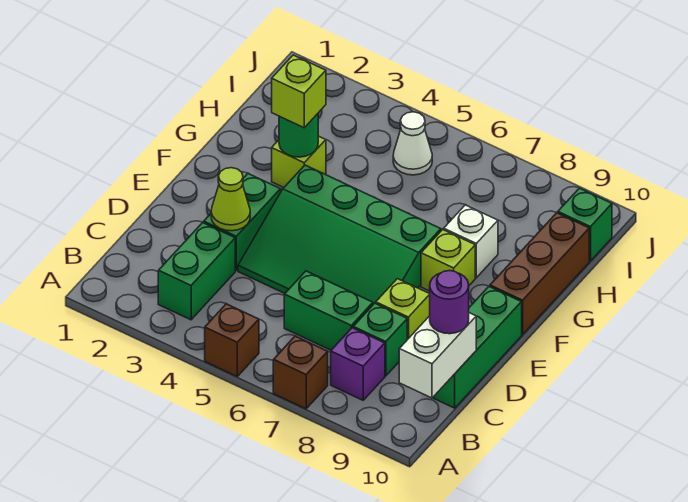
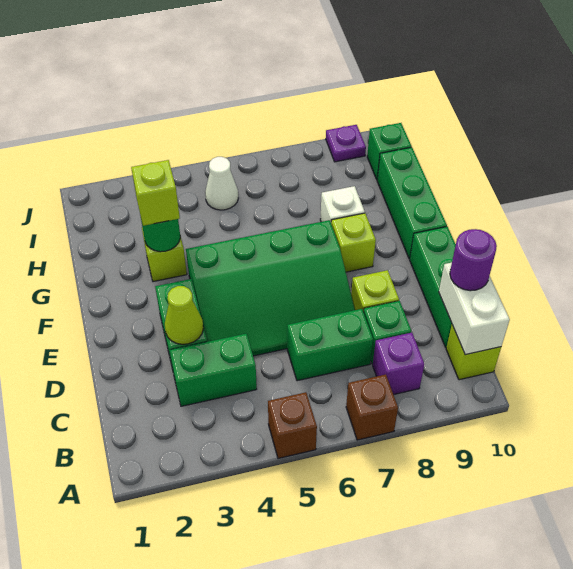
green brick B3:C3 level 1 -> green brick C3:C4 level 1
none -> lime brick B10 level 1
brown brick F10:H10 level 1 -> green brick F10:H10 level 1
none -> purple plate J9 level 1

